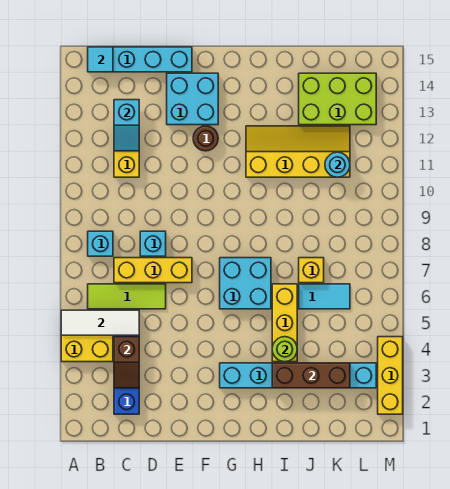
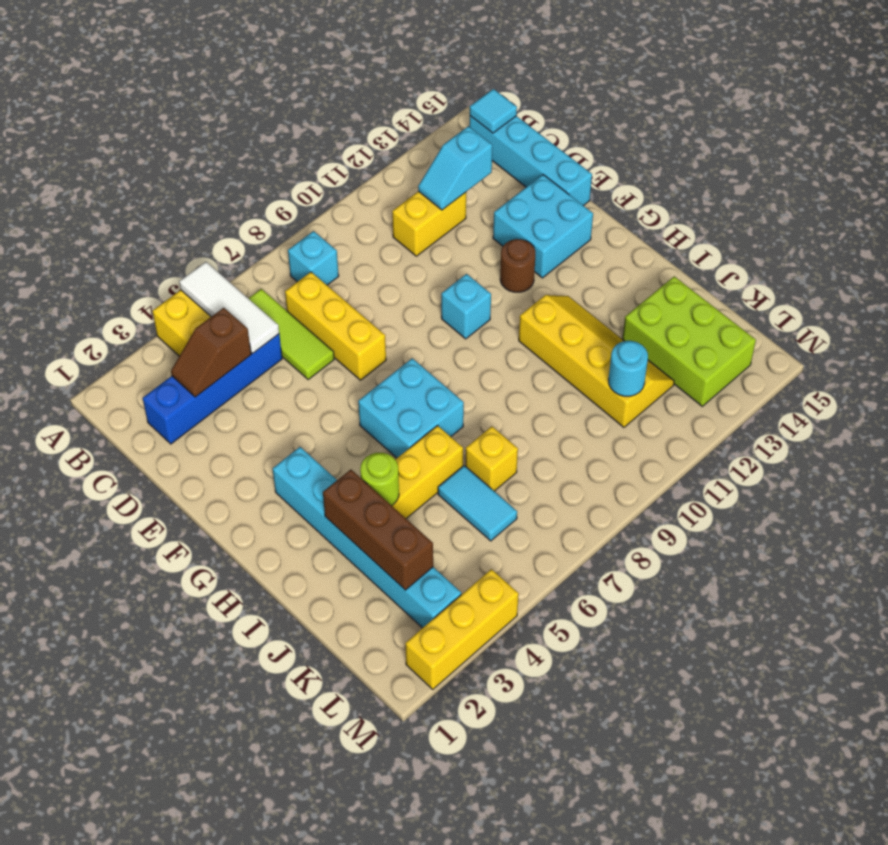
cyan brick D8 level 1 -> cyan brick F10 level 1

